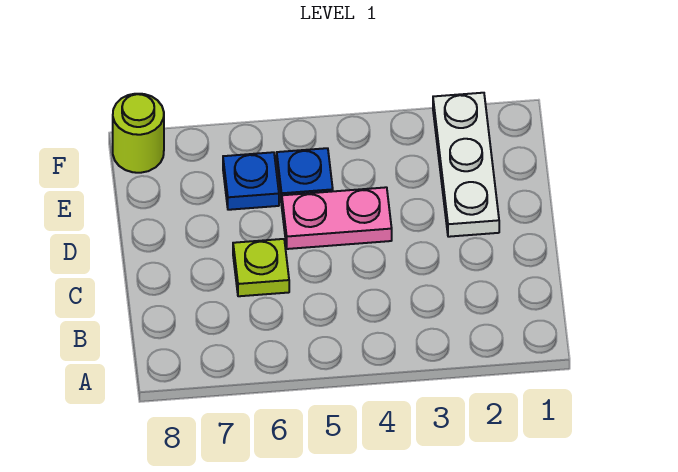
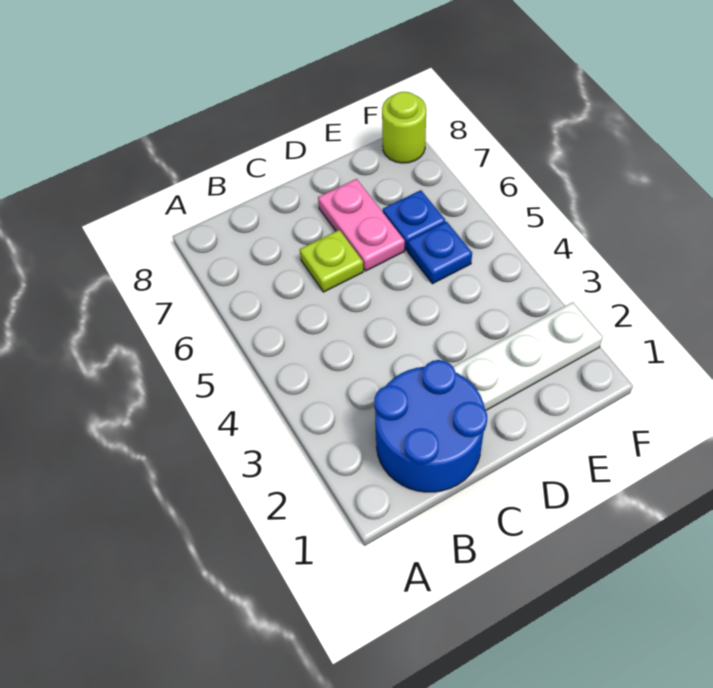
none -> blue round brick B1:C2 level 1
pink plate D4:D5 level 1 -> pink plate D6:D7 level 1

